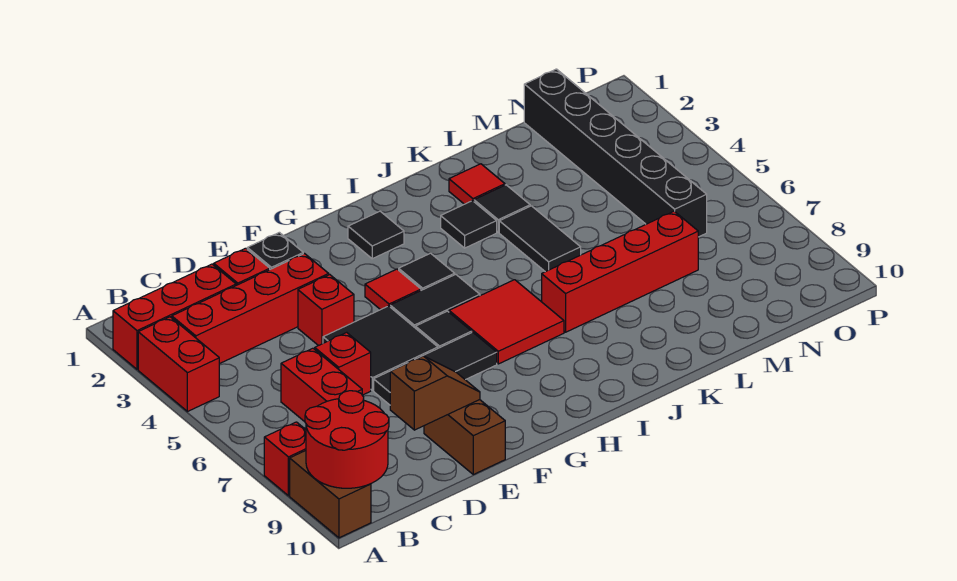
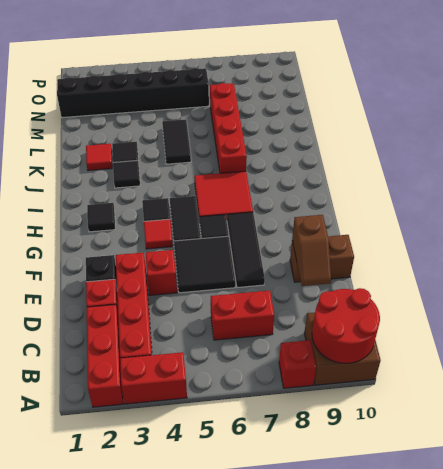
brown brick A9:A10 level 1 -> brown brick A9:B10 level 1
red brick D6 level 1 -> none
brown slope D9:E9 level 2 top D -> brown slope D9:E9 level 2 top E
black tile K4:K5 level 1 -> black tile K5:L5 level 1

